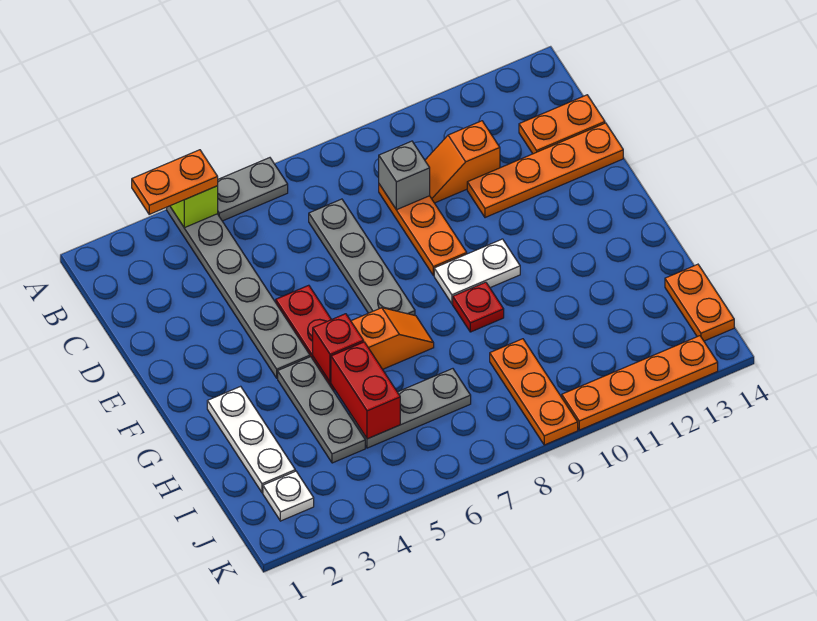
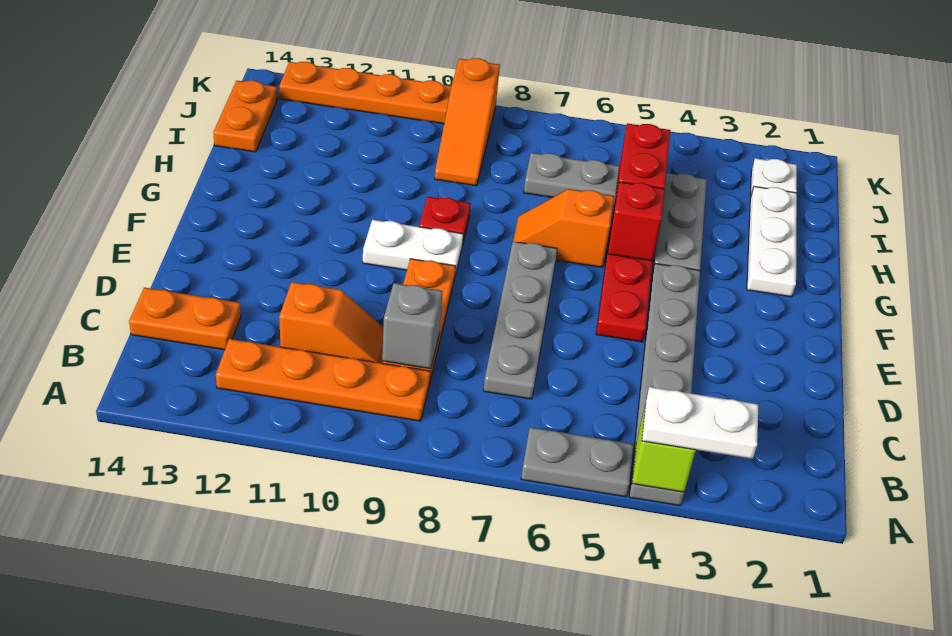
orange plate A3:A4 level 3 -> white plate A3:A4 level 3
orange plate D11:D14 level 1 -> orange plate B9:B12 level 1
orange plate I9:K9 level 1 -> orange slope I9:K9 level 1 top K

